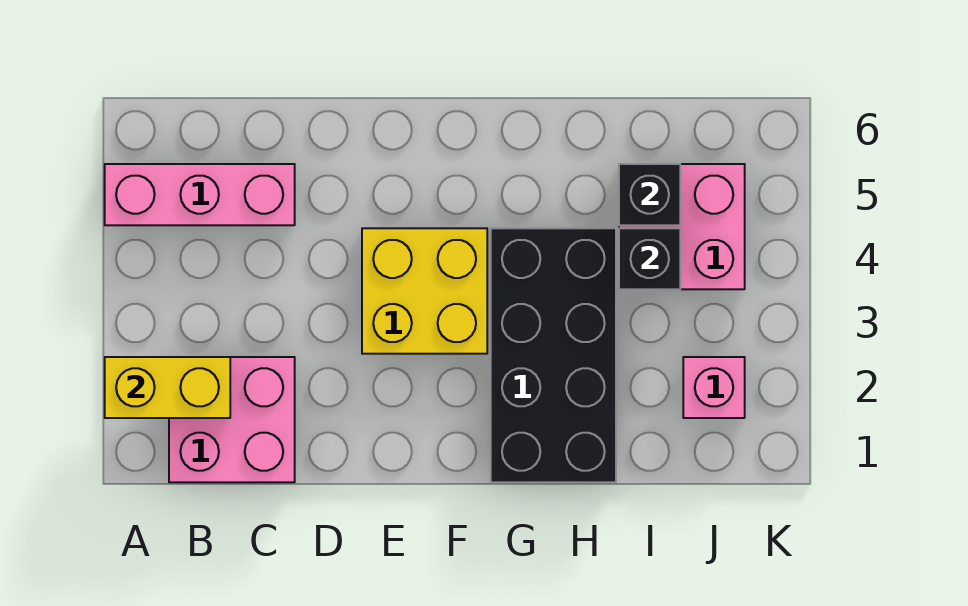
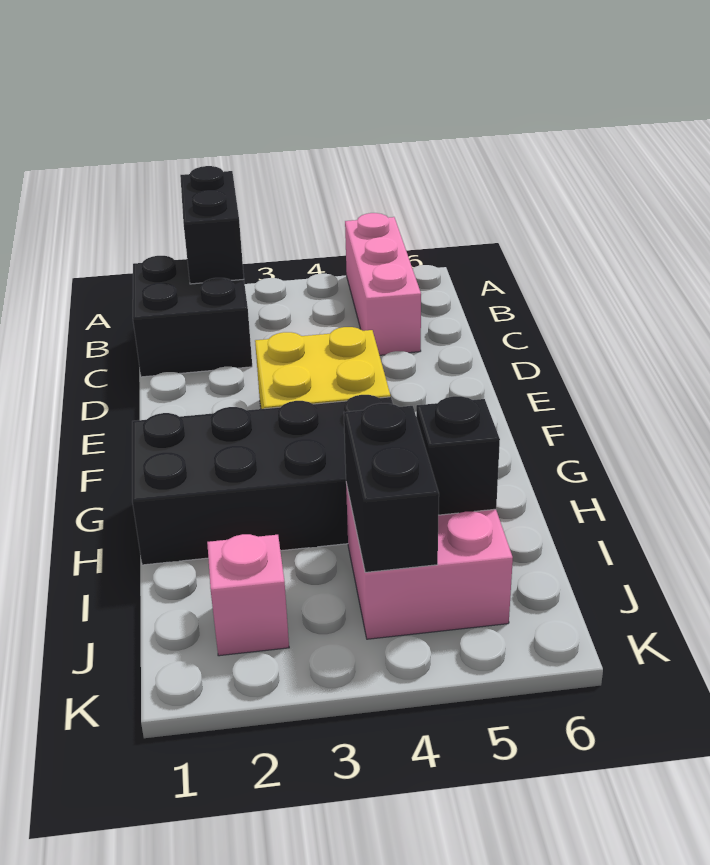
yellow brick A2:B2 level 2 -> black brick A2:B2 level 2
pink brick B1:C2 level 1 -> black brick B1:C2 level 1
black brick I4 level 2 -> black brick I4:J4 level 2

